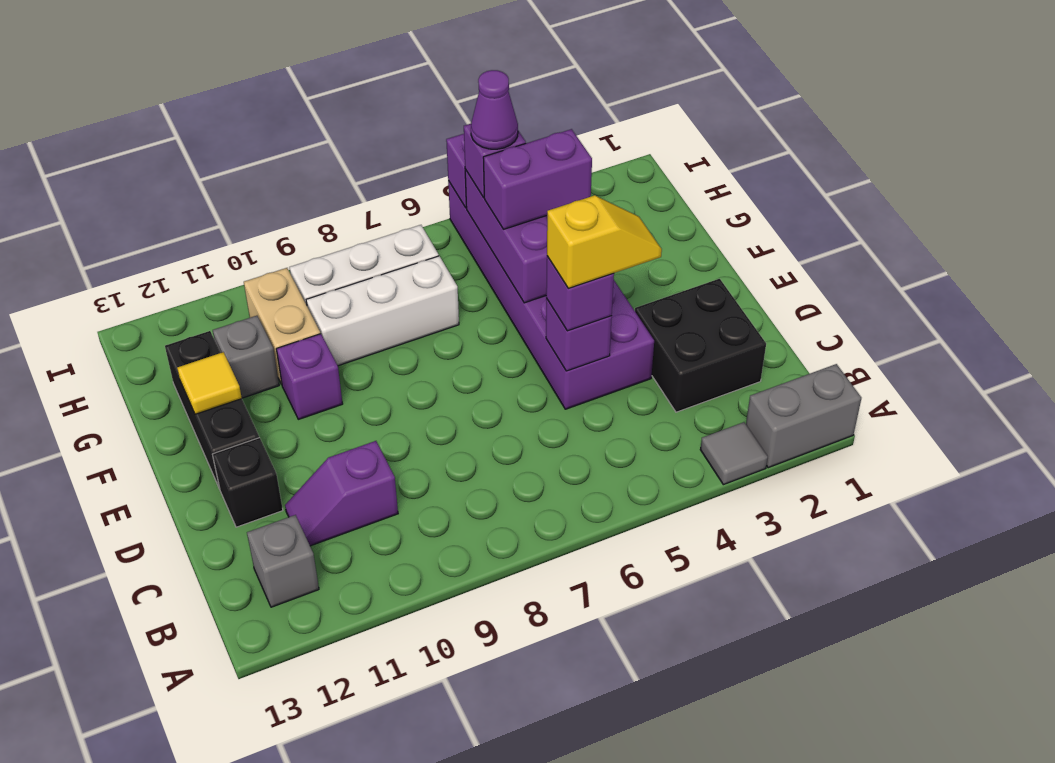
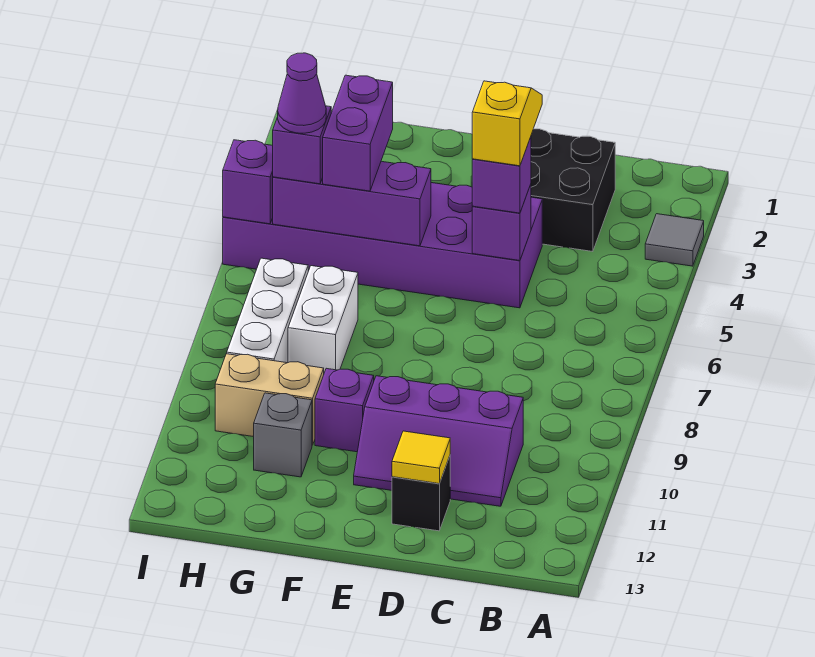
grey brick A1:A2 level 1 -> none
grey brick B12 level 1 -> none
purple slope C10:C11 level 1 top 10 -> purple slope C10:E11 level 1 top 10
black brick E12:G12 level 1 -> none
yellow tile F12 level 2 -> yellow tile D12 level 2
white brick G7:G9 level 1 -> white brick G7:G8 level 1

